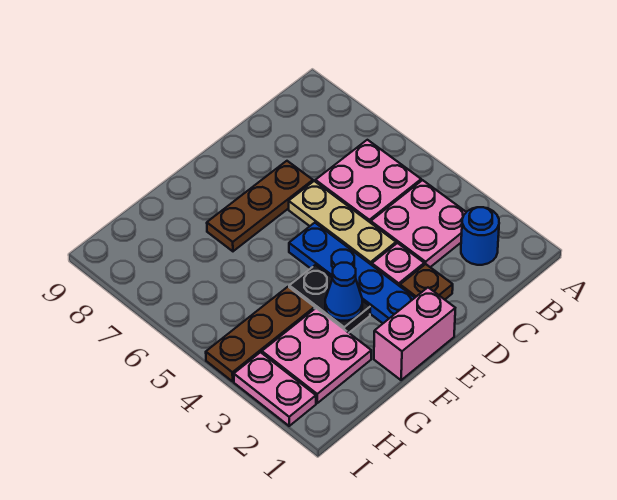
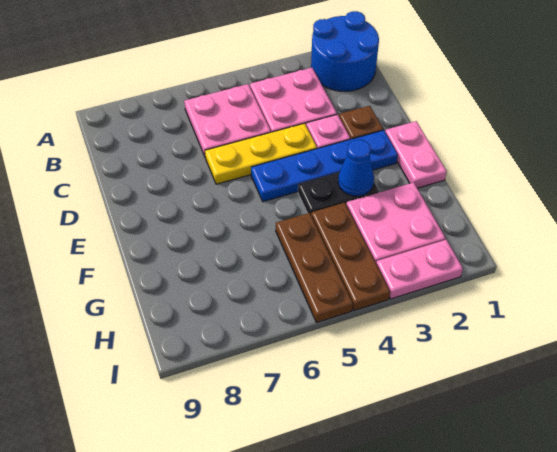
blue round brick B2 level 1 -> blue round brick A1:B2 level 1
tan plate D4:D6 level 1 -> yellow plate D4:D6 level 1
brown plate D7:F7 level 1 -> brown plate G5:I5 level 1
pink brick E1:F1 level 1 -> pink plate E1:F1 level 1

